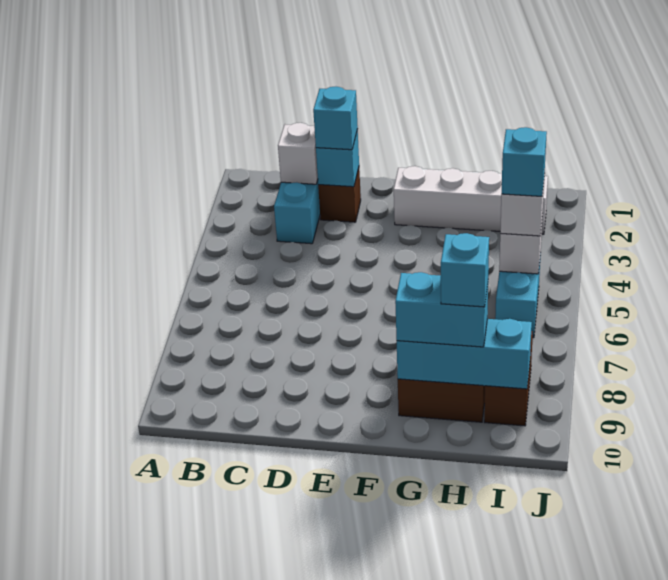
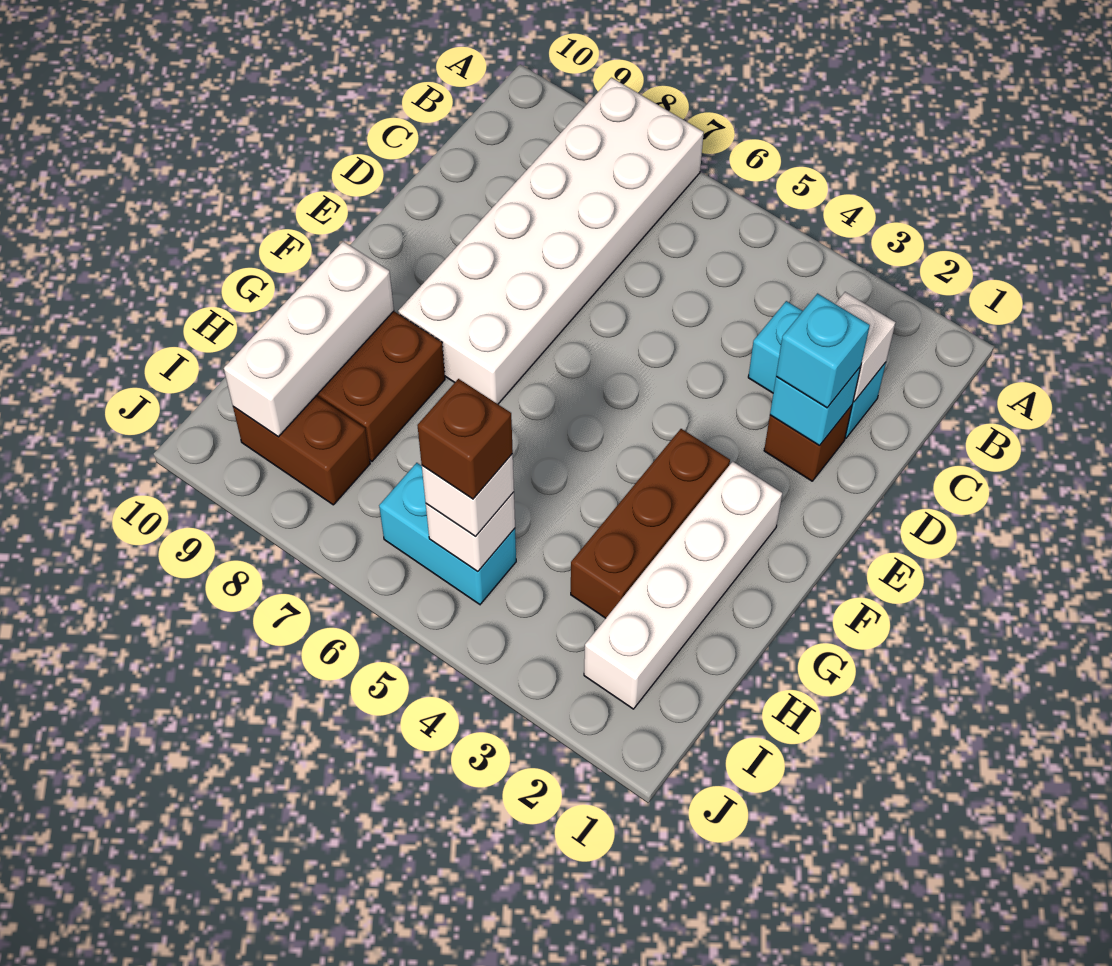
none -> white brick A7:F8 level 1
none -> brown brick F3:H3 level 1
cyan brick G9:I9 level 2 -> white brick G9:I9 level 2
cyan brick G9:H9 level 3 -> none
cyan brick H9 level 4 -> none
cyan brick I5 level 4 -> brown brick I5 level 4

